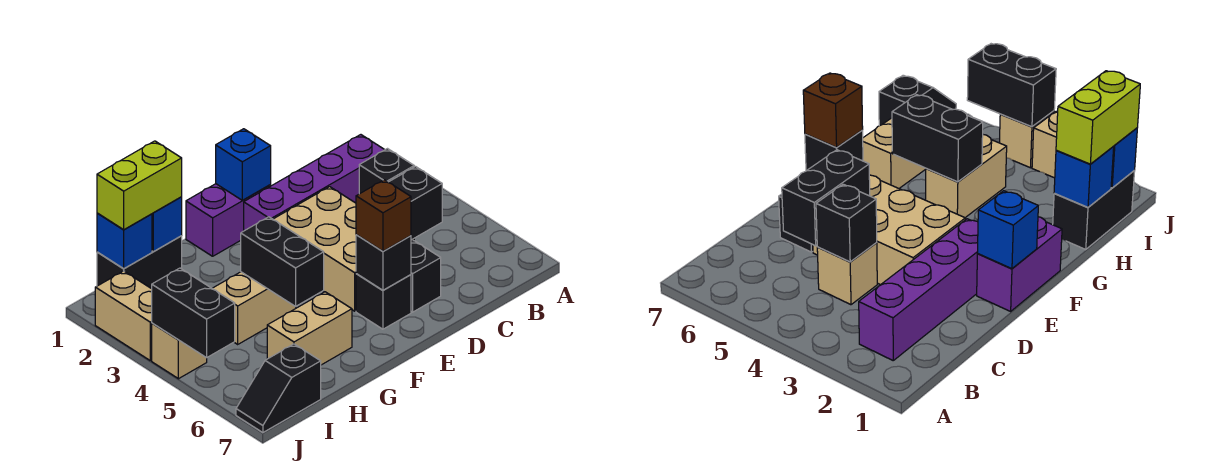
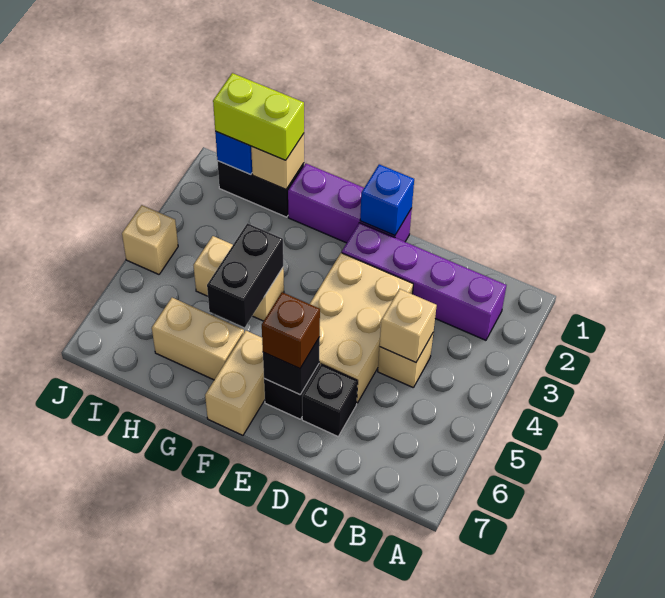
black brick C4 level 2 -> tan brick C4 level 2
black brick C5:D5 level 2 -> none
purple brick E1:F1 level 1 -> purple brick E1:G1 level 1
blue brick H1 level 2 -> tan brick H1 level 2
black slope I7:J7 level 1 top I -> none
tan brick J2:J3 level 1 -> tan brick F6:F7 level 1
black brick J4:J5 level 2 -> none

